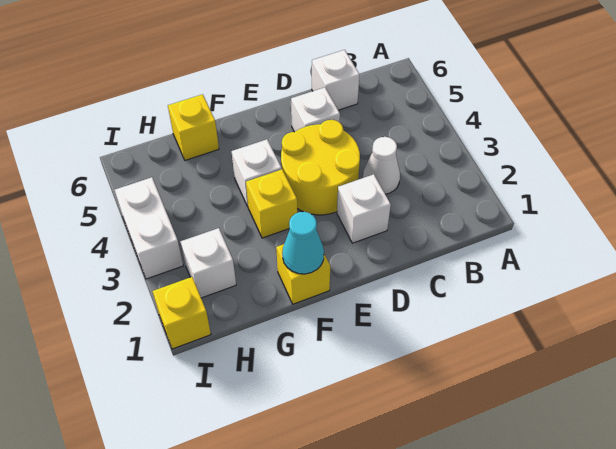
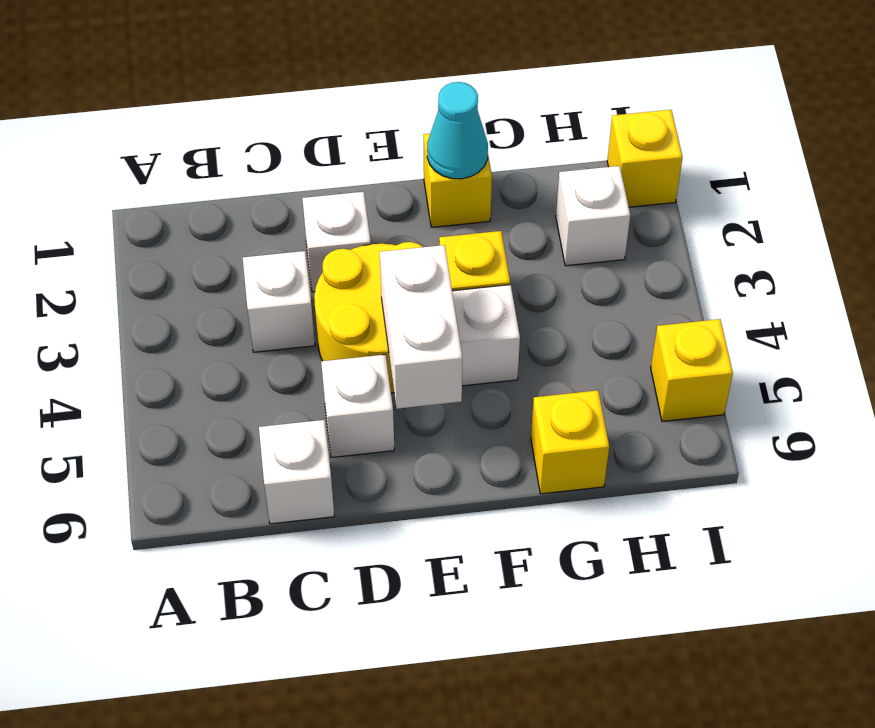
white cone C3 level 1 -> white brick C3 level 1
white brick I3:I4 level 1 -> white brick E4:E5 level 2
none -> yellow brick I5 level 1

